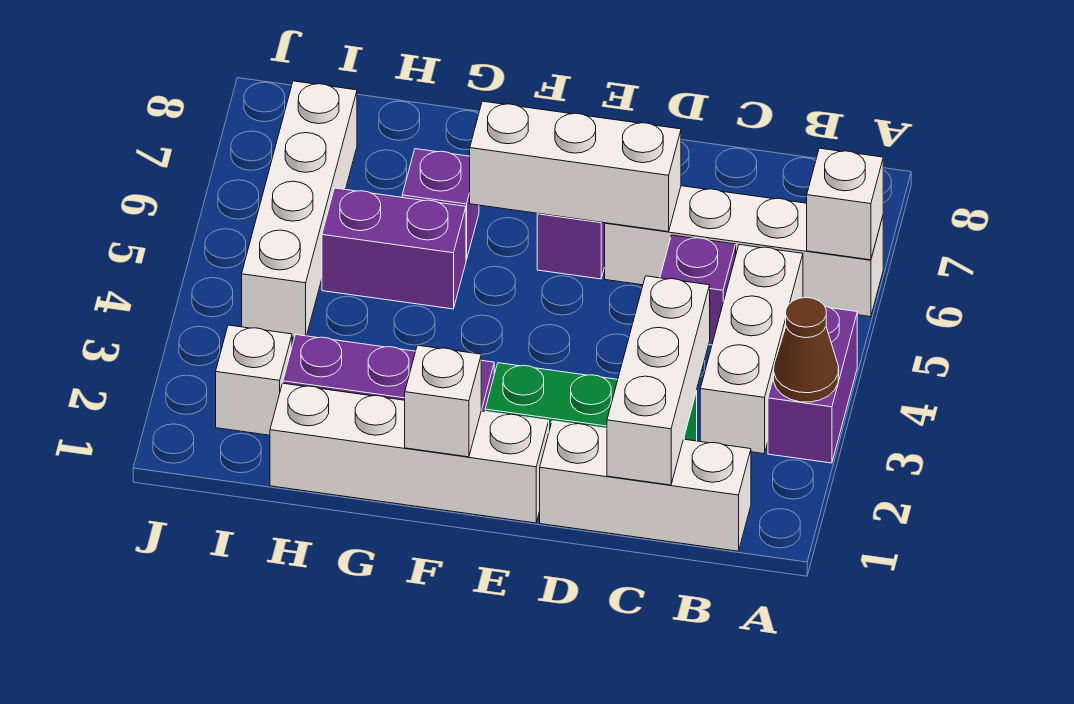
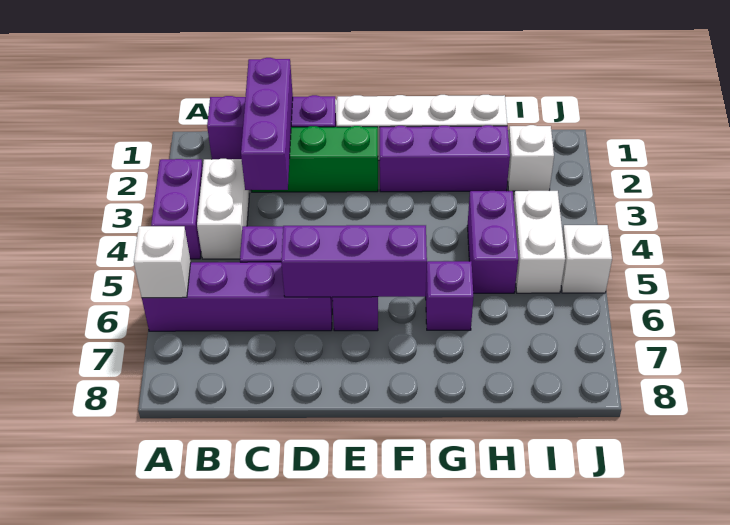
brown cone A3 level 2 -> none
white brick A6:D6 level 1 -> purple brick A6:D6 level 1
white brick B1:D1 level 1 -> purple brick B1:D1 level 1
white brick B3:B5 level 1 -> white brick B3:B4 level 1
white brick C1:C3 level 2 -> purple brick C1:C3 level 2
white brick D6:F6 level 2 -> purple brick D6:F6 level 2
white brick F1 level 2 -> white brick J5 level 1
purple brick G5:H5 level 1 -> purple brick H4:H5 level 1
white brick I4:I7 level 1 -> white brick I4:I5 level 1

